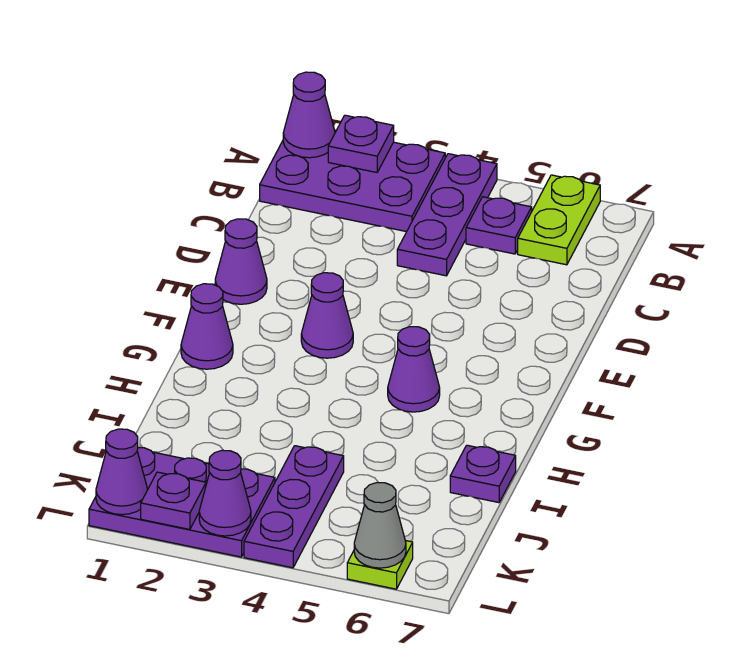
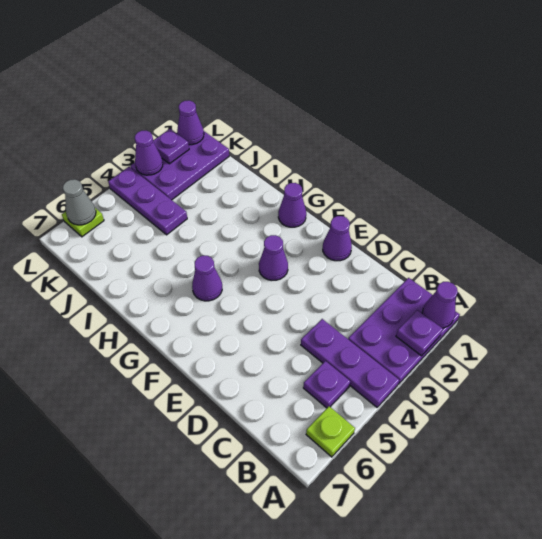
lime plate A6:B6 level 1 -> lime plate A6 level 1
purple plate I7 level 1 -> none

